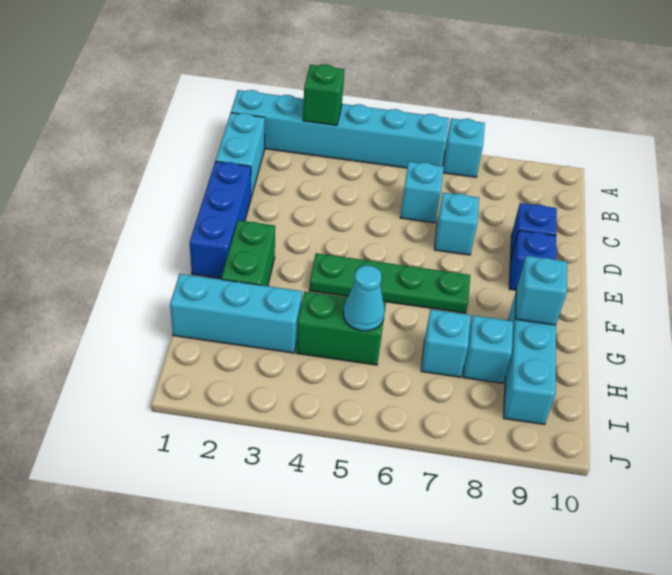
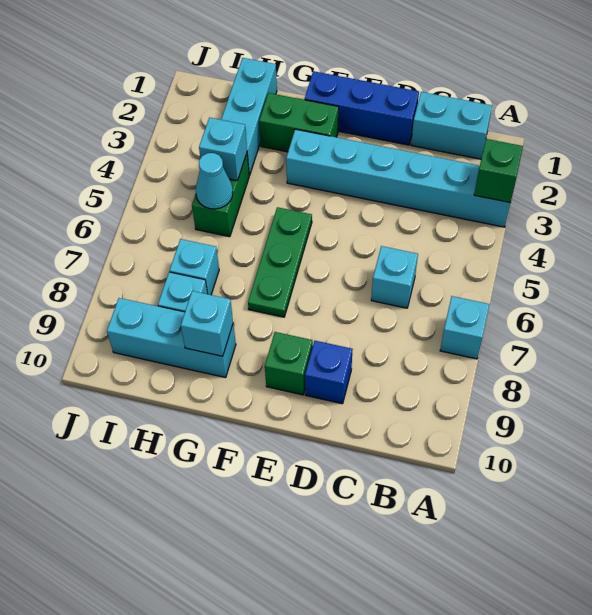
cyan brick A1:A6 level 1 -> cyan brick A3:F3 level 1
cyan brick D7 level 1 -> cyan brick H4 level 2
blue brick E9 level 1 -> green brick E9 level 1
green plate F4:F7 level 1 -> green plate F5:F7 level 1

